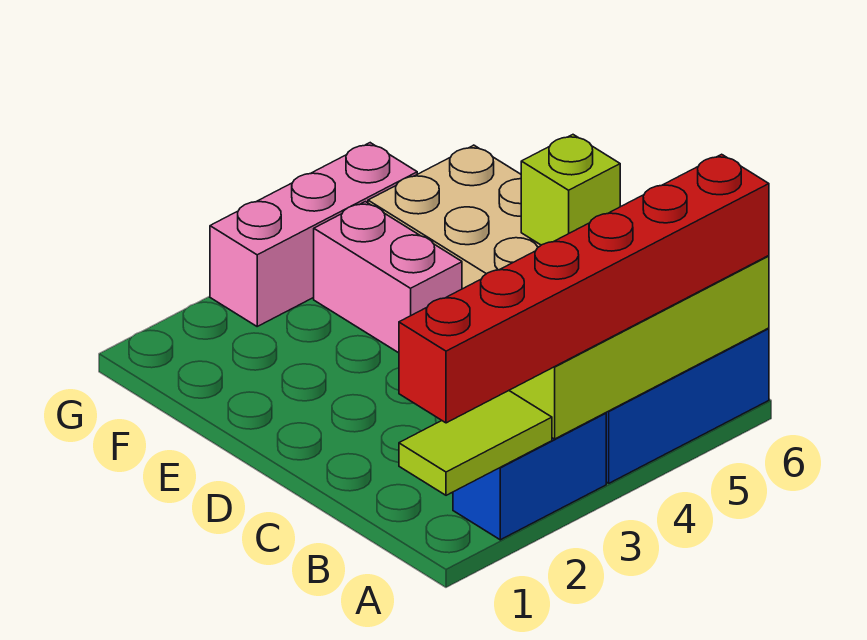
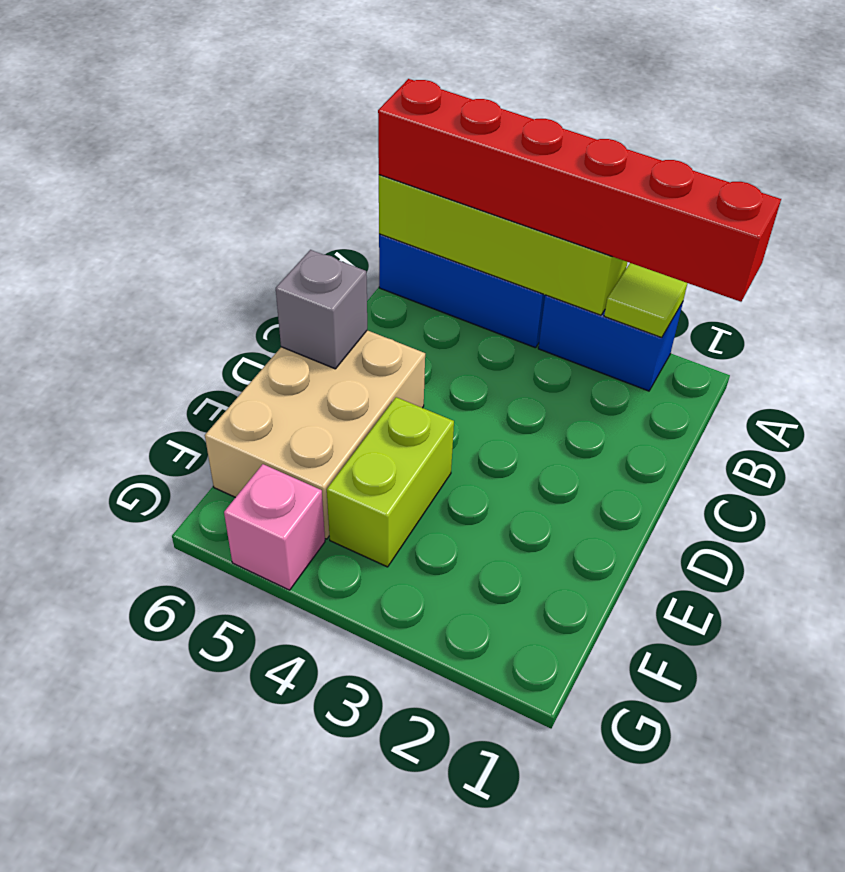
lime tile A1:A2 level 2 -> lime tile A2 level 2
lime brick D6 level 2 -> grey brick D6 level 2
pink brick E4:F4 level 1 -> lime brick E4:F4 level 1
pink brick G3:G5 level 1 -> pink brick G5 level 1

